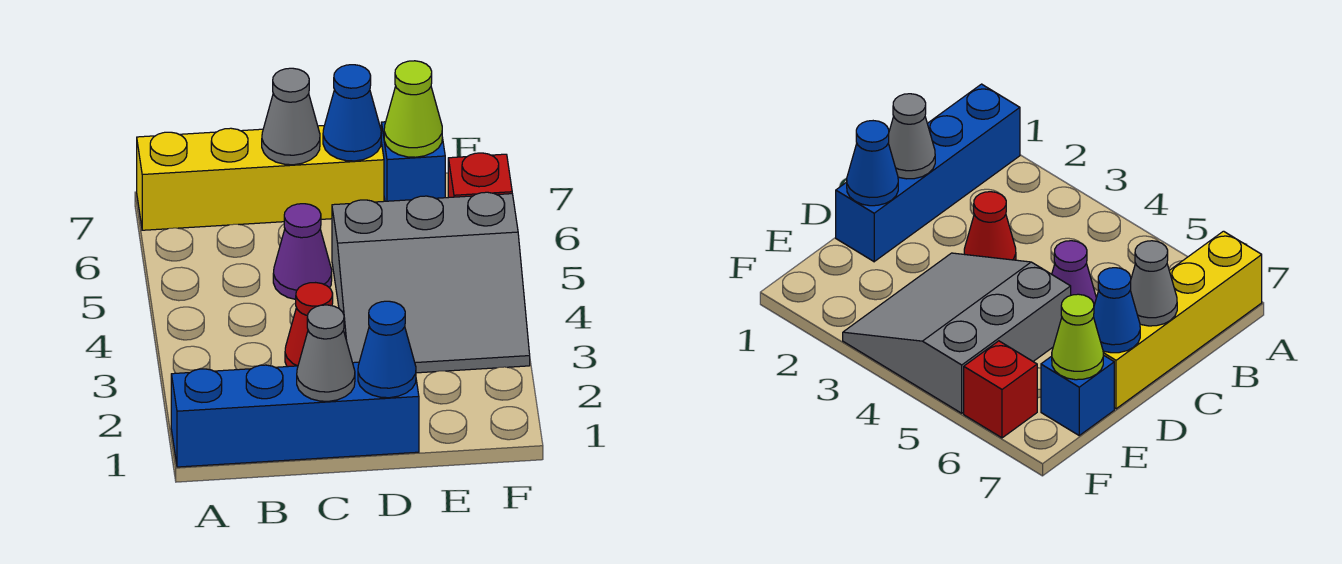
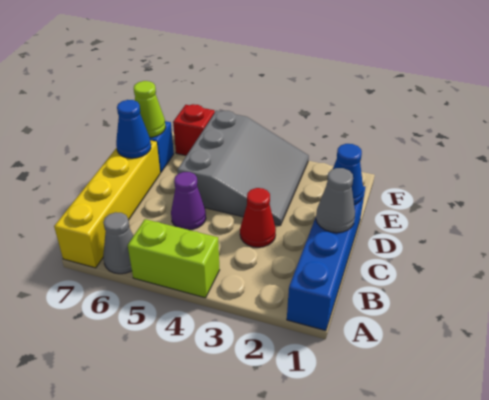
none -> lime brick A4:A5 level 1
grey cone C7 level 2 -> grey cone A6 level 1

